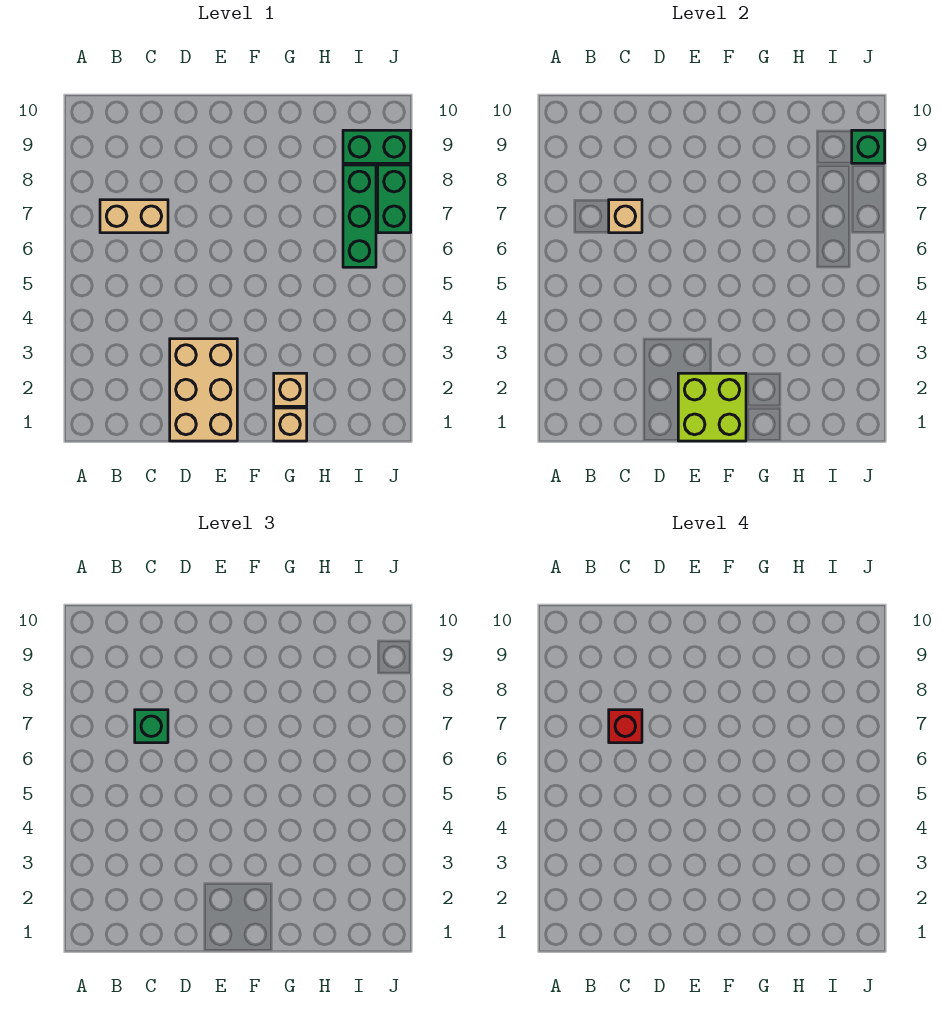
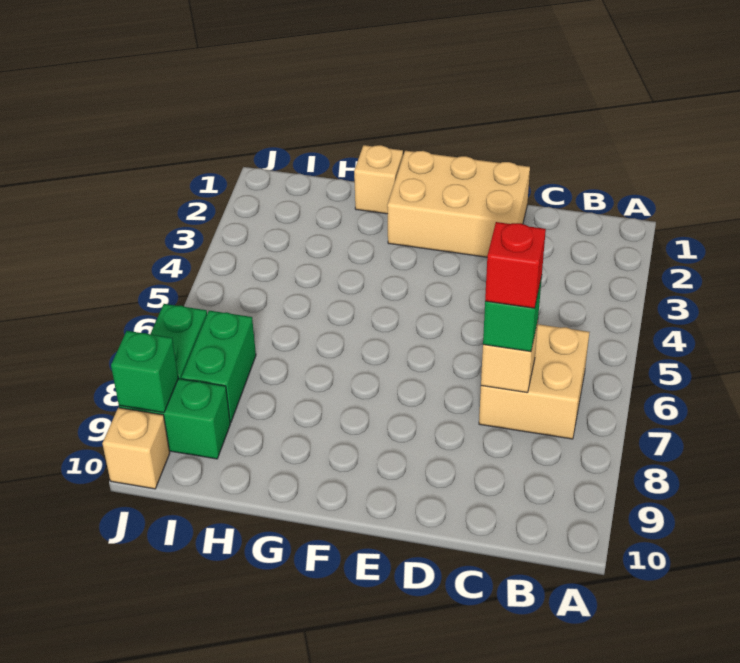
tan brick B7:C7 level 1 -> tan brick B6:C7 level 1
tan brick D1:E3 level 1 -> tan brick D1:F2 level 1
lime brick E1:F2 level 2 -> none
tan brick G2 level 1 -> tan brick J10 level 1
green brick I6:I8 level 1 -> green brick I7:I8 level 1

